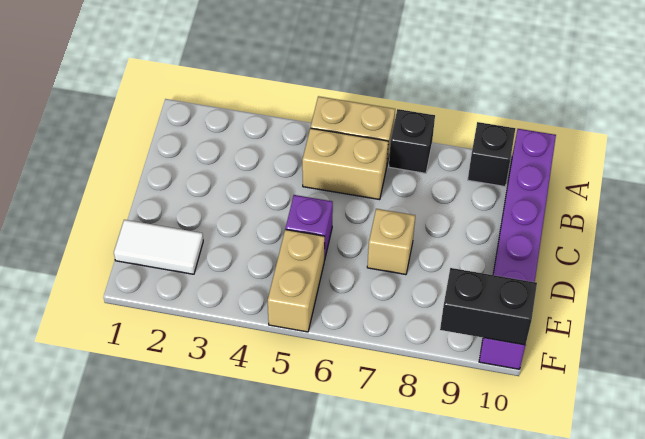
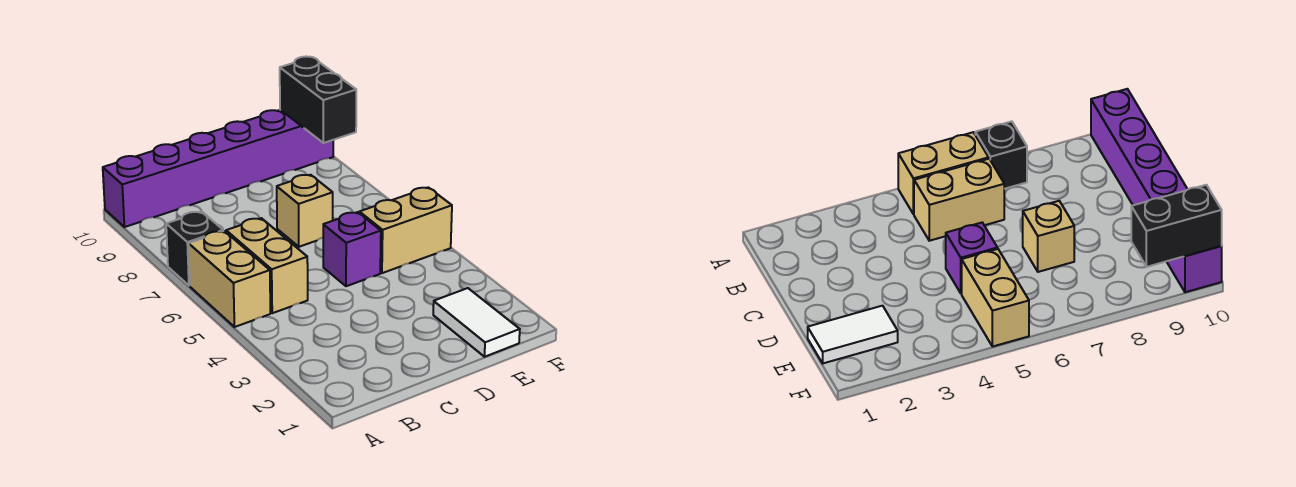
black brick A9 level 1 -> none

